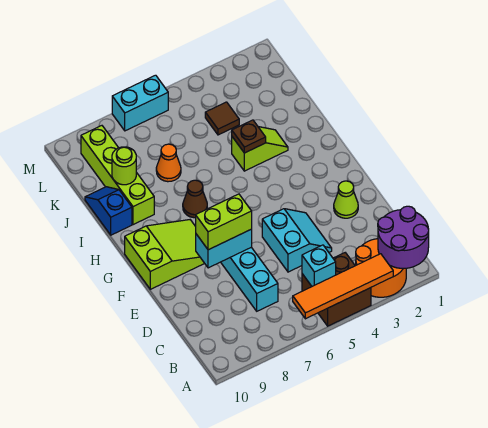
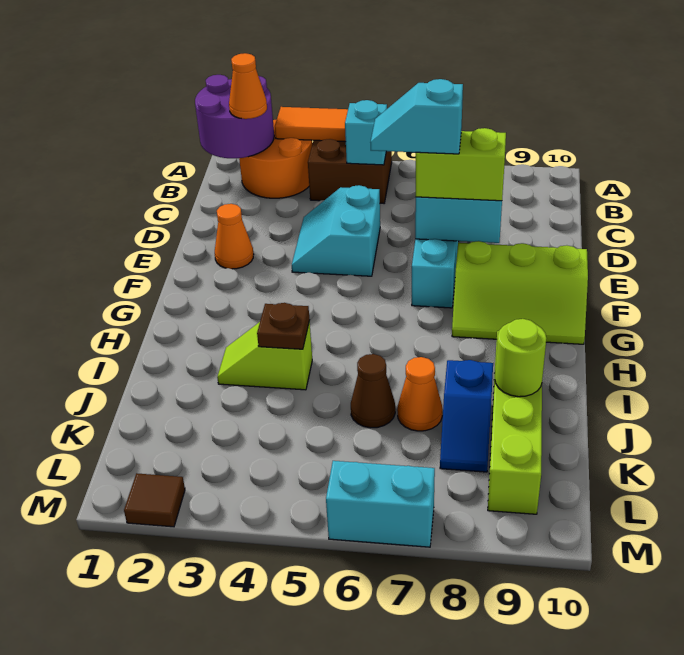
none -> orange cone B2 level 3
lime cone E2 level 1 -> orange cone E2 level 1
none -> cyan slope E6:E7 level 4 top 7
lime slope F8:G10 level 1 top 10 -> lime slope F8:G10 level 1 top F
brown cone H7 level 1 -> brown cone J6 level 1
blue slope I10:J10 level 1 top I -> blue slope J8:K8 level 1 top J
brown tile K4 level 1 -> brown tile M2 level 1

